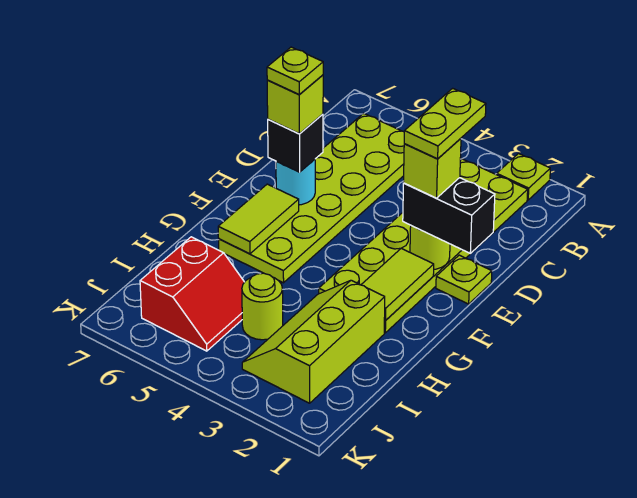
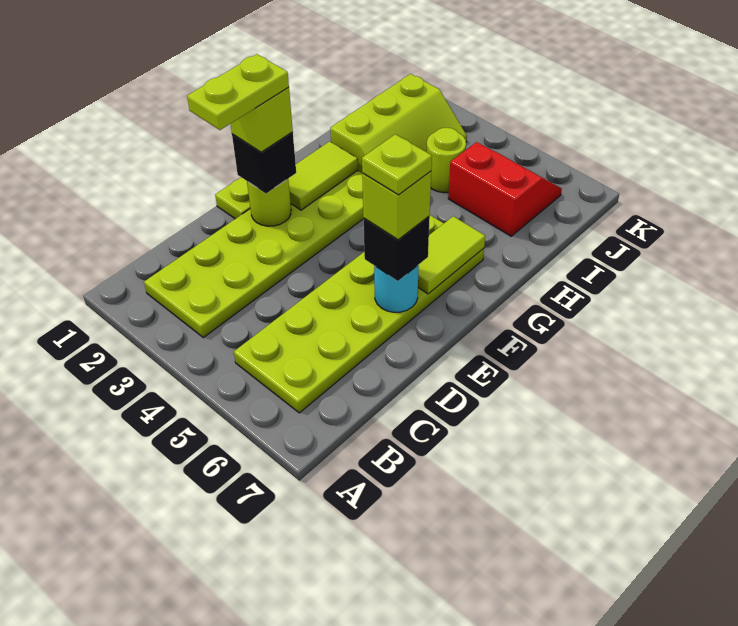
lime plate A2 level 1 -> none
black brick E1:E2 level 3 -> black brick E2 level 3
red slope I5:J6 level 1 top 6 -> red slope I5:J6 level 1 top I

